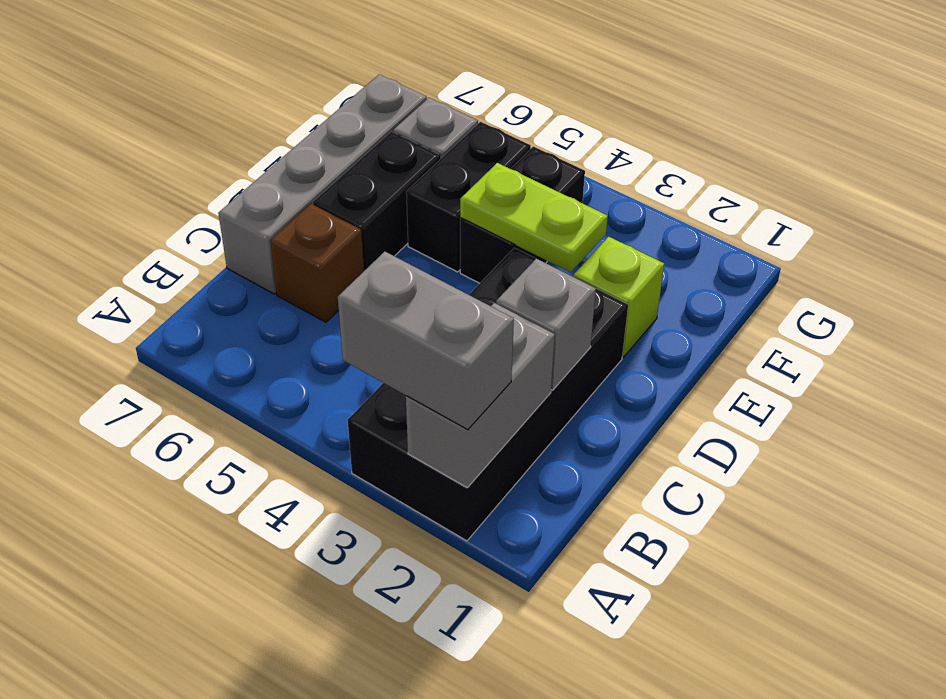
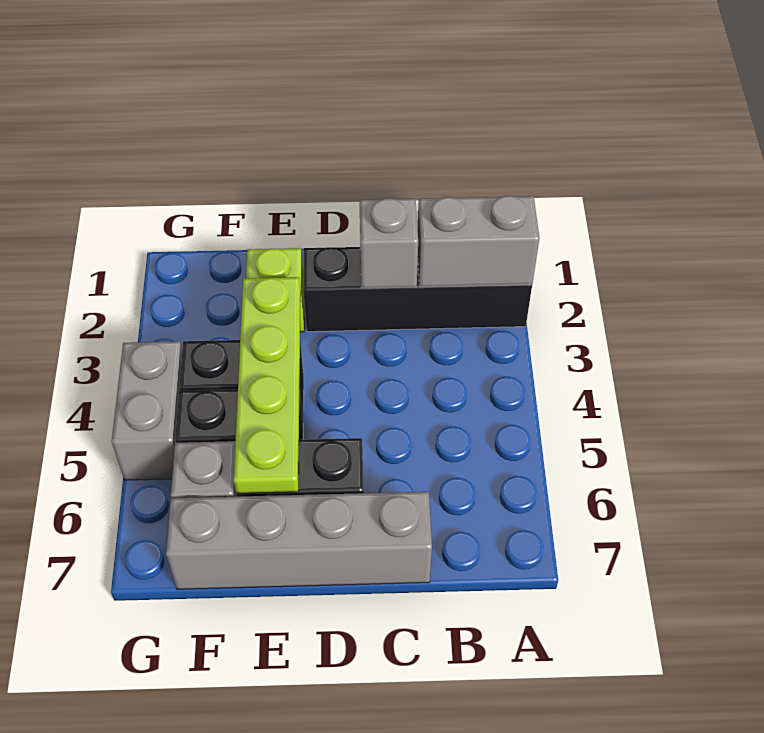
black brick A2:D3 level 1 -> black brick A2:D2 level 1
grey brick A2:A3 level 3 -> grey brick G4:G5 level 1
brown brick C6 level 1 -> none
lime plate E3:E4 level 2 -> lime plate E3:E6 level 2

